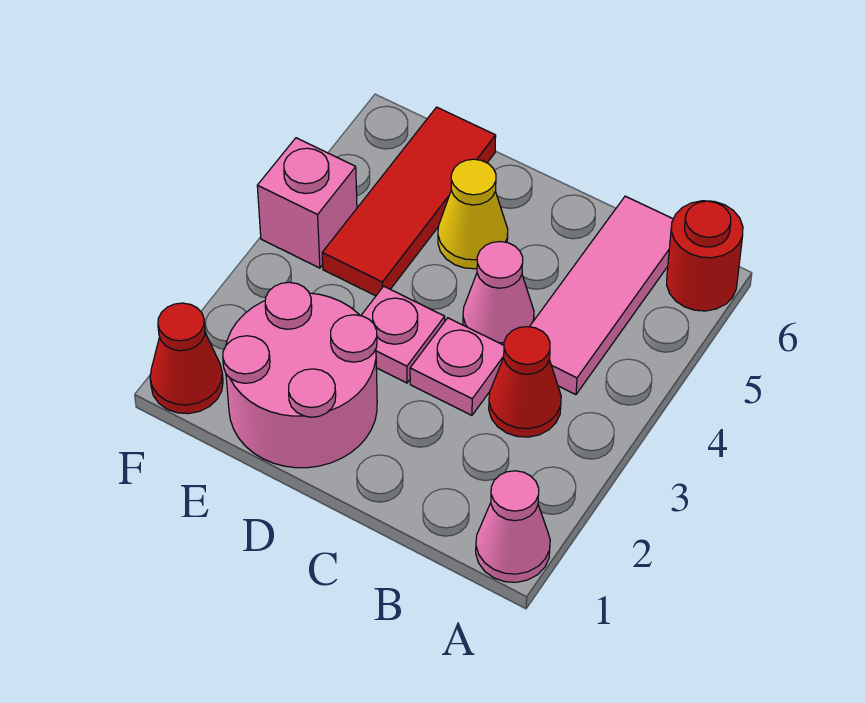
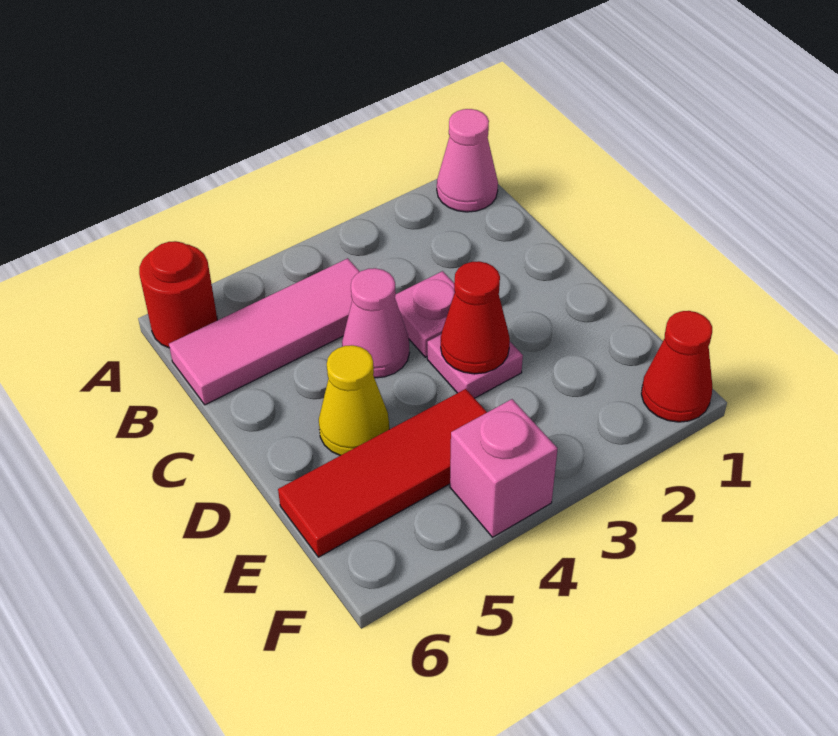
red cone B3 level 1 -> red cone D3 level 2
pink round brick D1:E2 level 1 -> none

